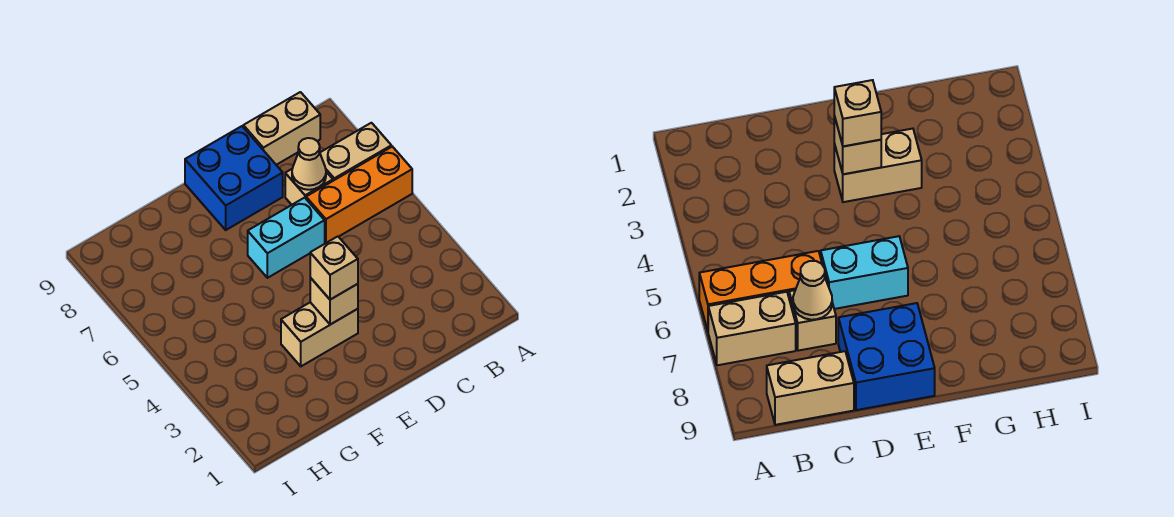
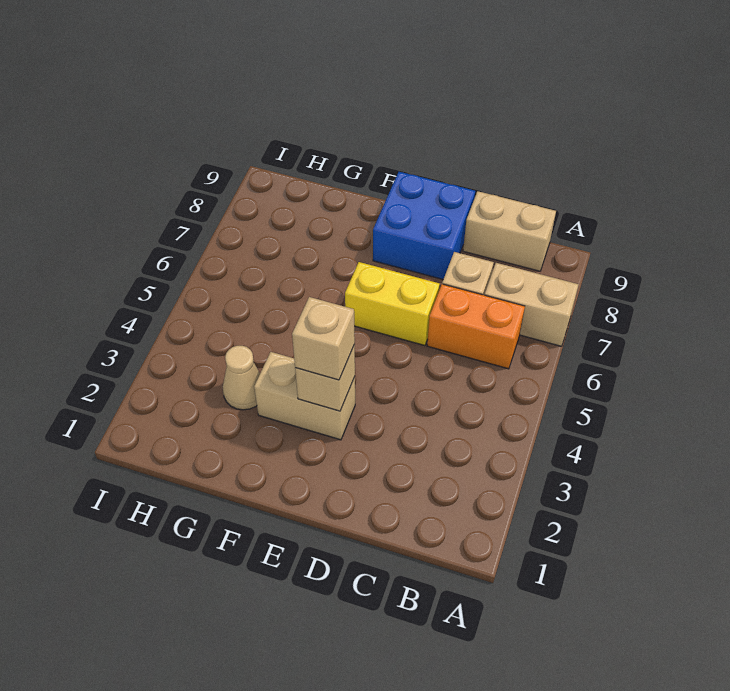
orange brick A6:C6 level 1 -> orange brick B6:C6 level 1
tan cone C7 level 2 -> tan cone G3 level 1
cyan brick D6:E6 level 1 -> yellow brick D6:E6 level 1

